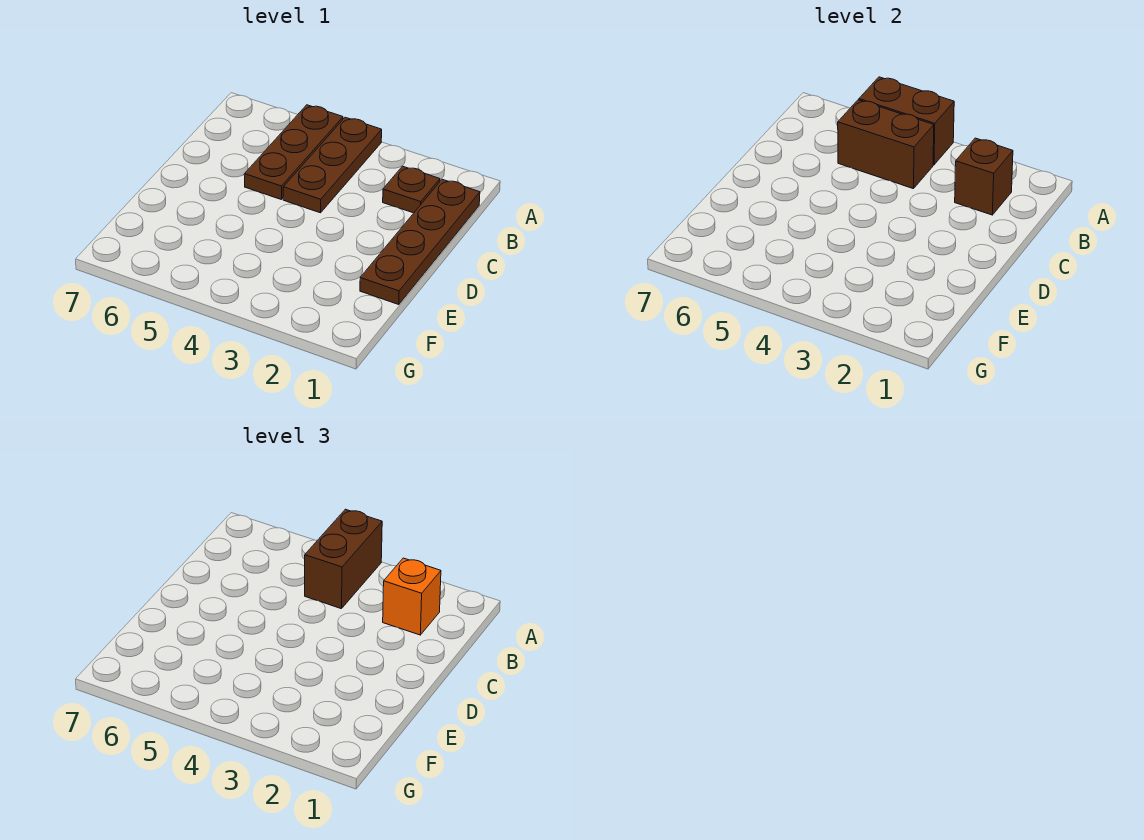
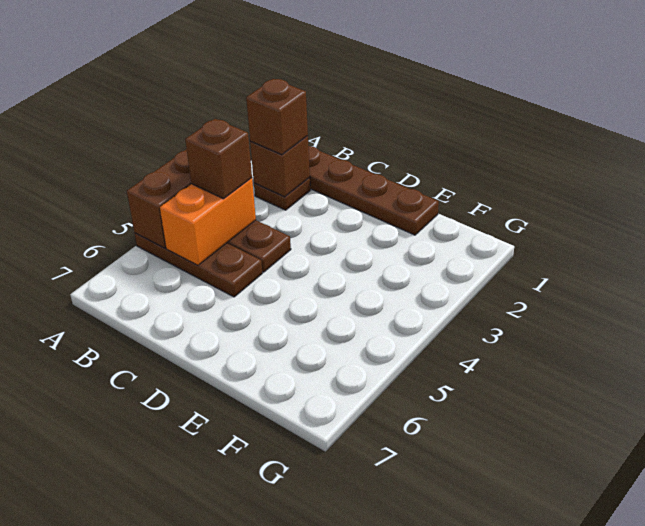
brown brick A4:B4 level 3 -> brown brick B4 level 3
orange brick B2 level 3 -> brown brick B2 level 3
brown brick B4:B5 level 2 -> orange brick B4:B5 level 2

